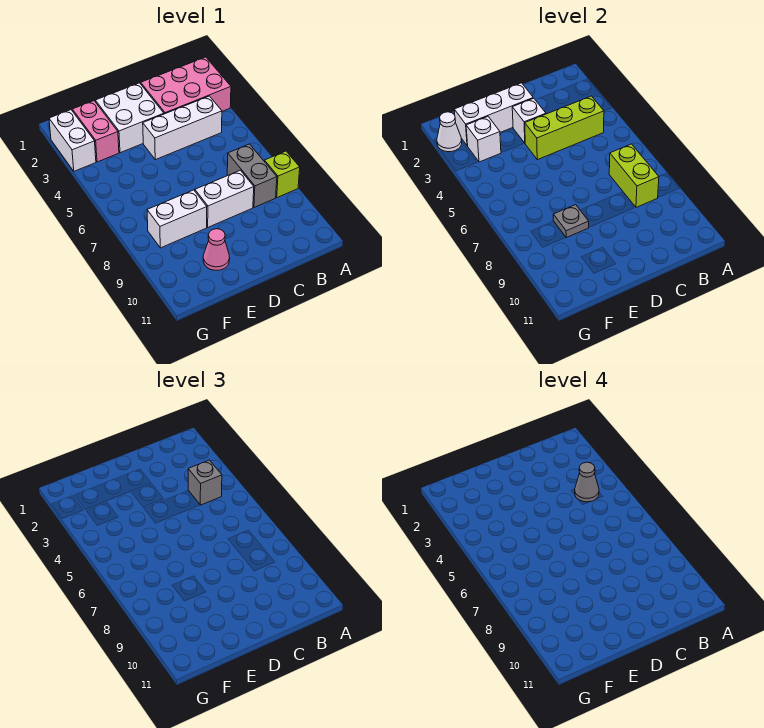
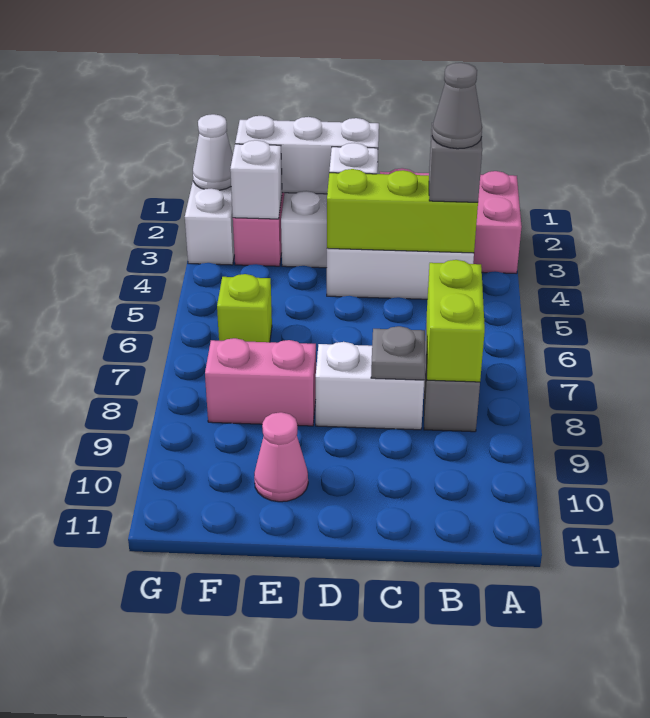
lime brick A8 level 1 -> lime brick F6 level 1
white brick E8:F8 level 1 -> pink brick E8:F8 level 1
grey plate E8 level 2 -> grey plate C8 level 2

